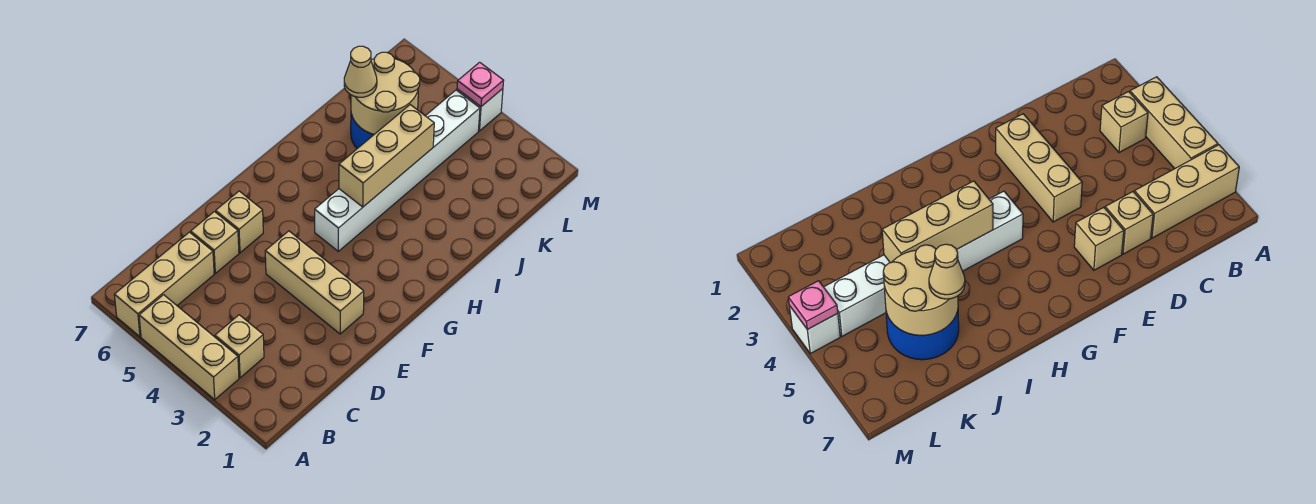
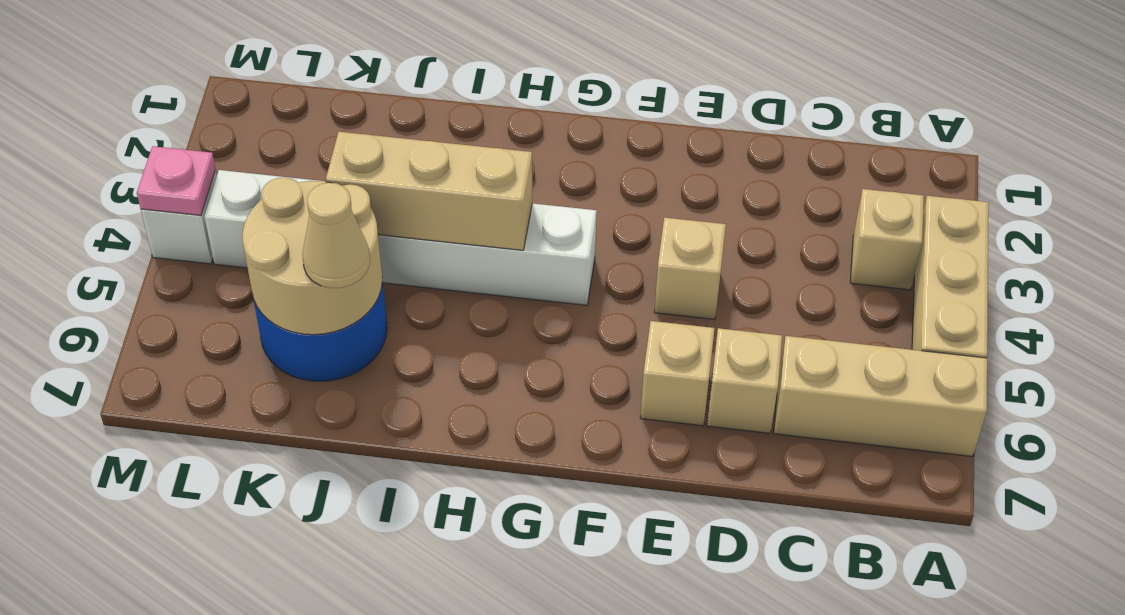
tan brick E2:E4 level 1 -> tan brick E4 level 1

